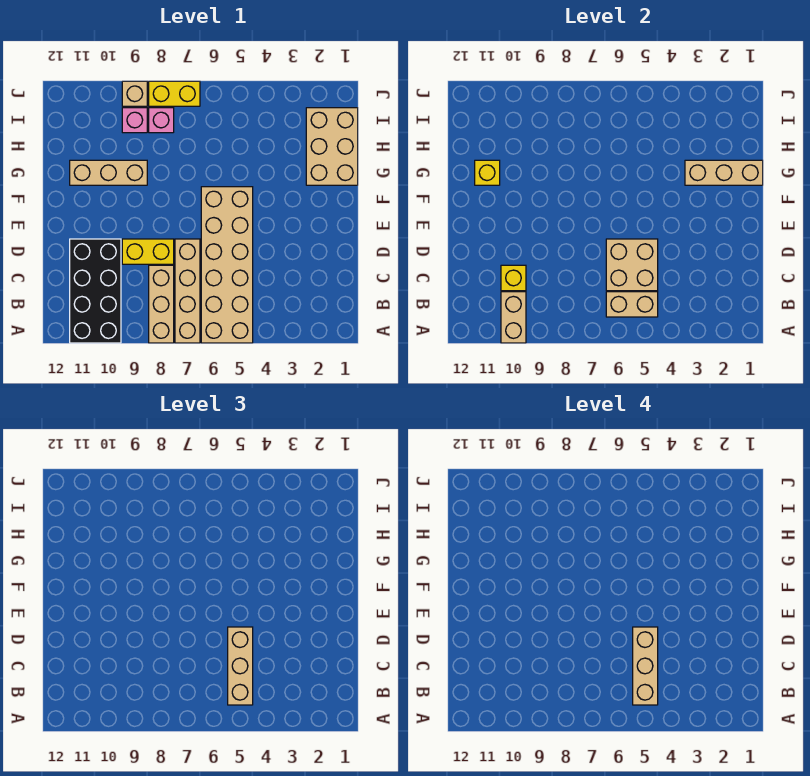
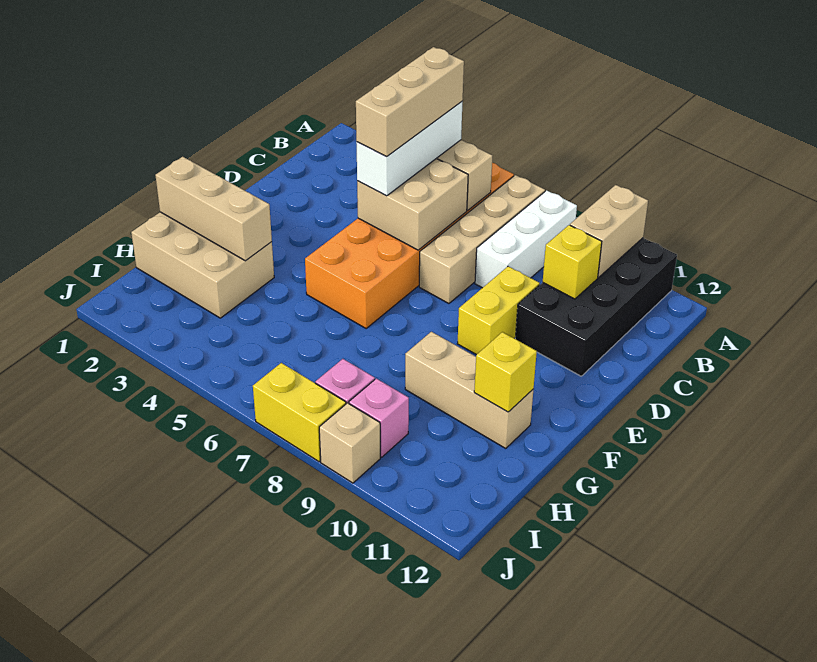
tan brick A5:F6 level 1 -> orange brick A5:F6 level 1
tan brick A8:C8 level 1 -> white brick A8:C8 level 1
tan brick B5:D5 level 3 -> white brick B5:D5 level 3
yellow brick D8:D9 level 1 -> yellow brick D9:E9 level 1
tan brick G1:I2 level 1 -> tan brick G1:H3 level 1

